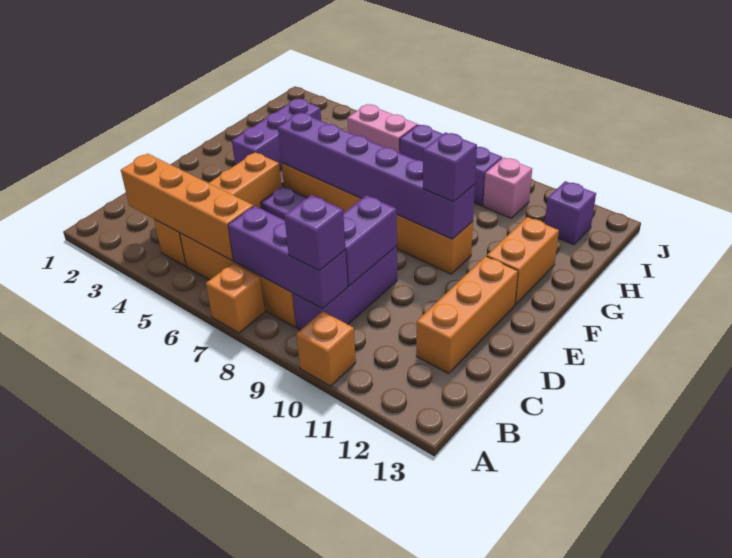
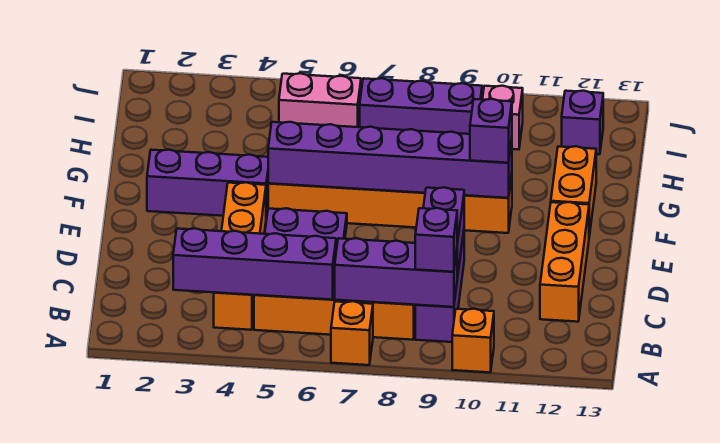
orange brick B3:B6 level 2 -> purple brick B3:B6 level 2
purple brick F3:H3 level 1 -> purple brick F2:F4 level 1

